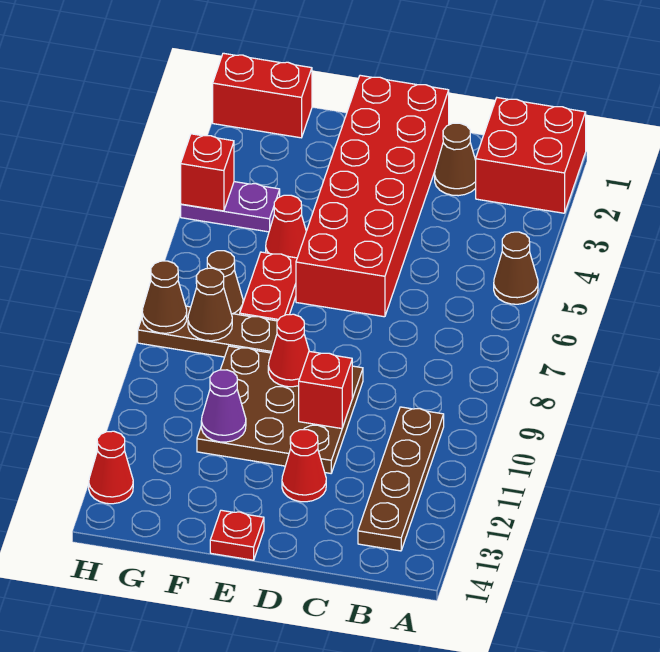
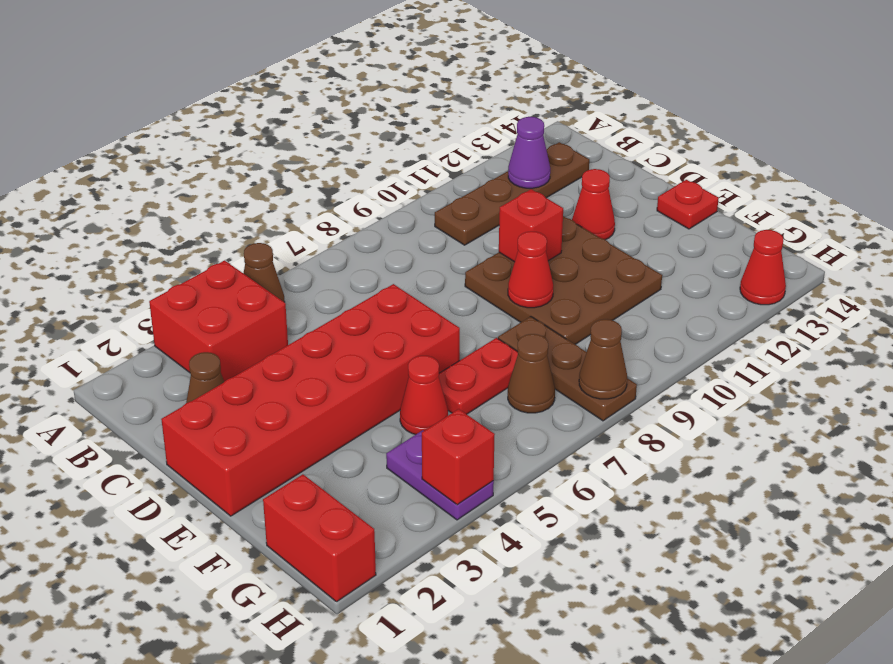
red brick A1:B2 level 1 -> red brick A3:B4 level 1
purple cone F11 level 2 -> purple cone B12 level 2
brown cone G8 level 2 -> none

